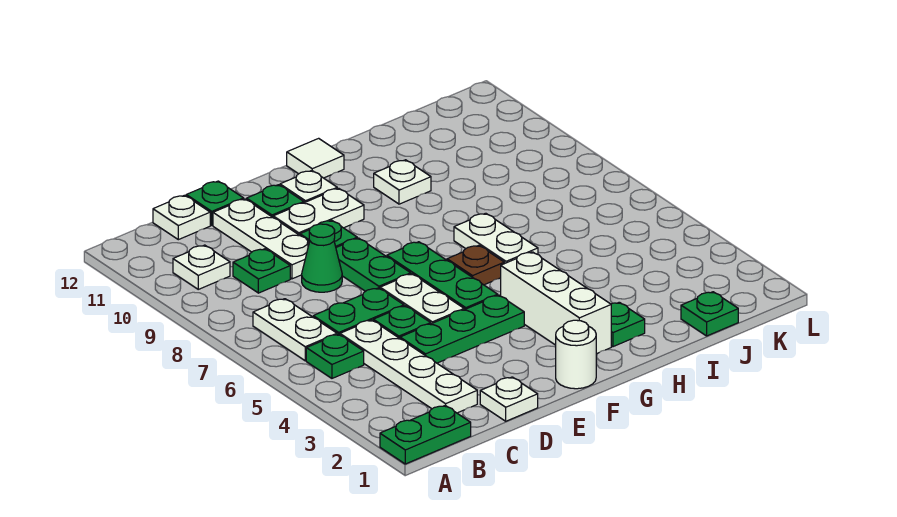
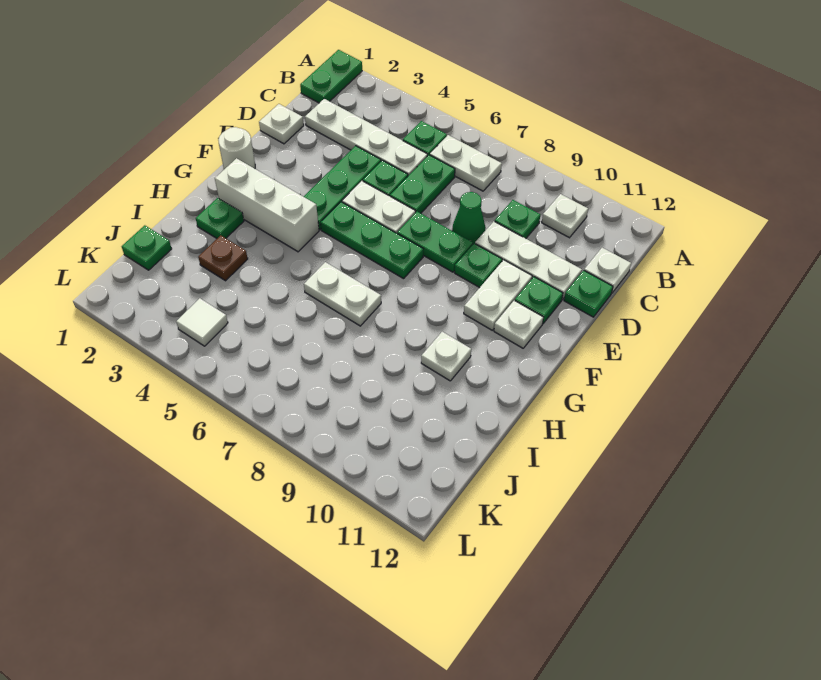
brown plate G6 level 1 -> brown plate I3 level 1
white tile G12 level 1 -> white tile K4 level 1

